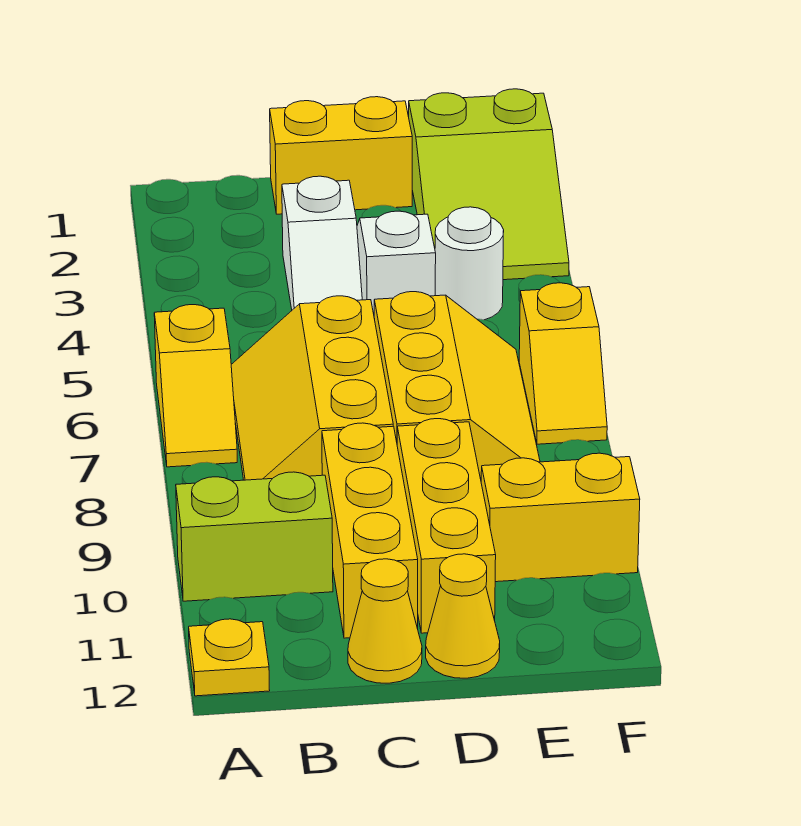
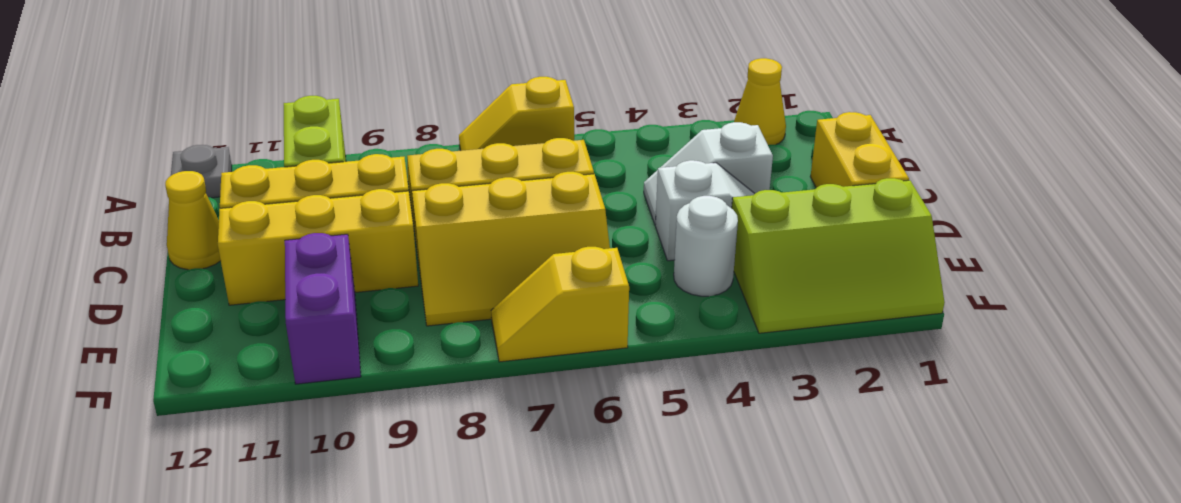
yellow plate A12 level 1 -> grey plate A12 level 1
yellow cone D12 level 1 -> yellow cone A2 level 1
lime slope E1:F3 level 1 top 1 -> lime slope E1:F3 level 1 top E
yellow brick E10:F10 level 1 -> purple brick E10:F10 level 1

